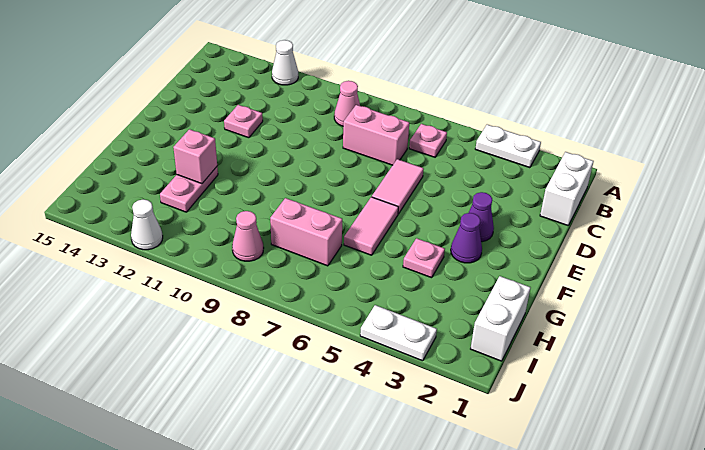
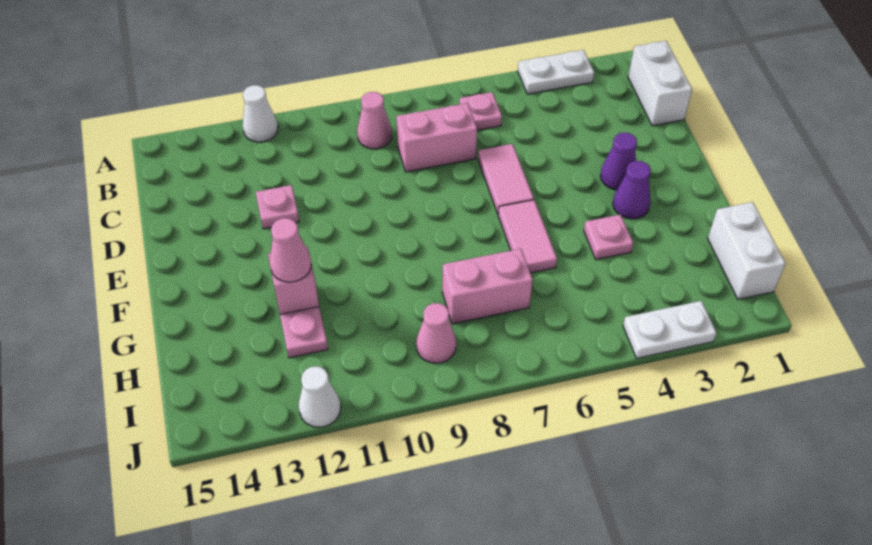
none -> pink cone G12 level 3

